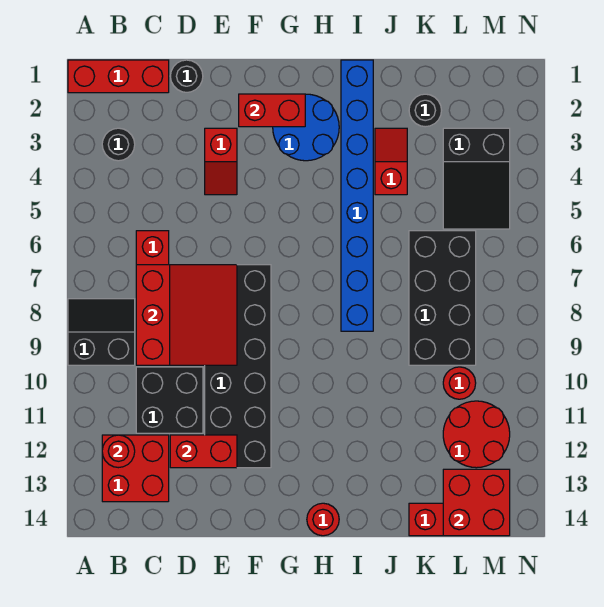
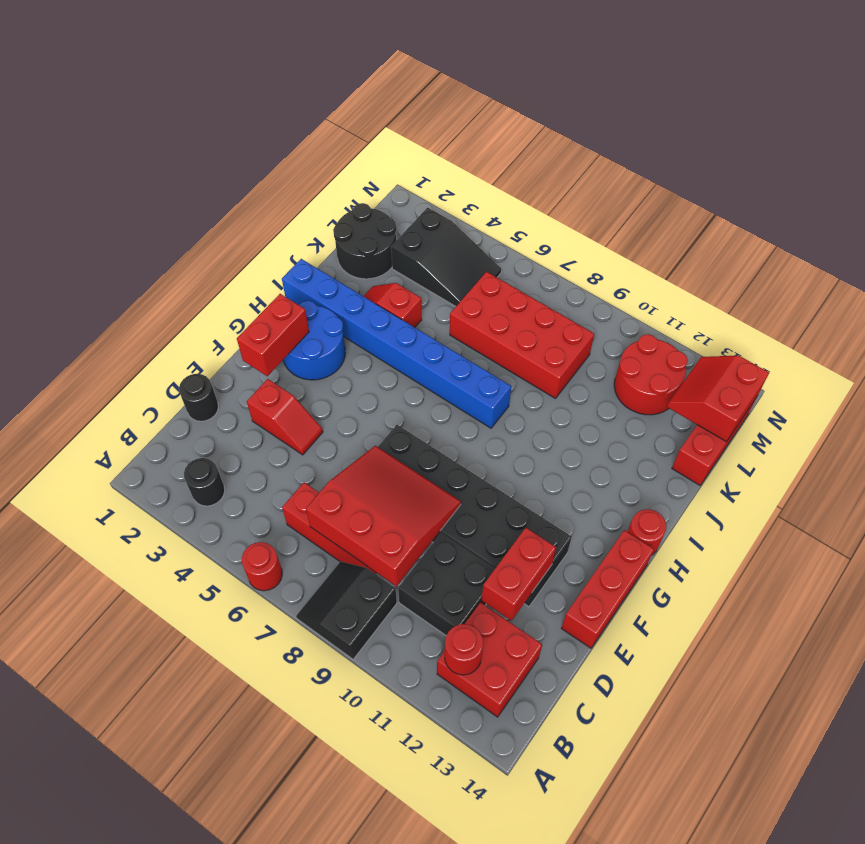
red brick A1:C1 level 1 -> red brick E14:G14 level 1
black round brick K2 level 1 -> black round brick K1:L2 level 1
black brick K6:L9 level 1 -> red brick K6:L9 level 1
red round brick L10 level 1 -> red round brick A6 level 1
red brick L13:M14 level 2 -> red slope L13:M14 level 2 top 14

